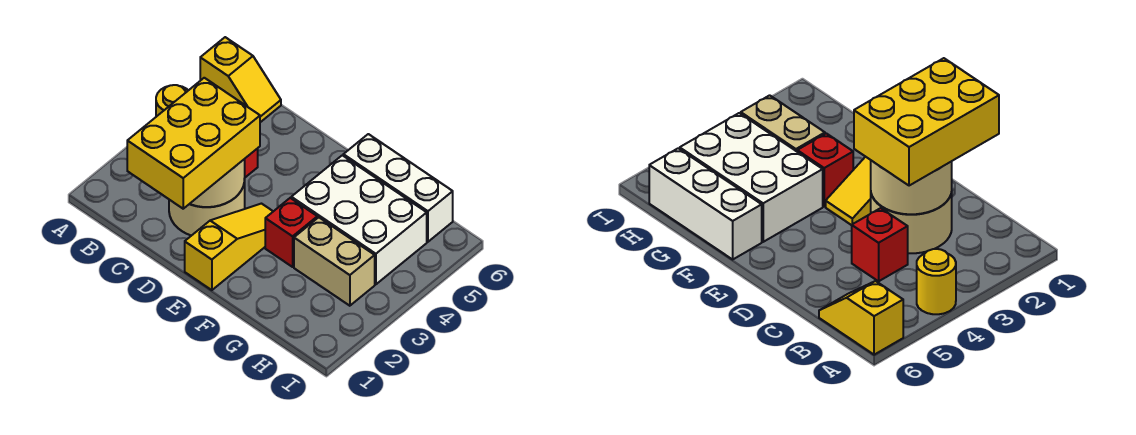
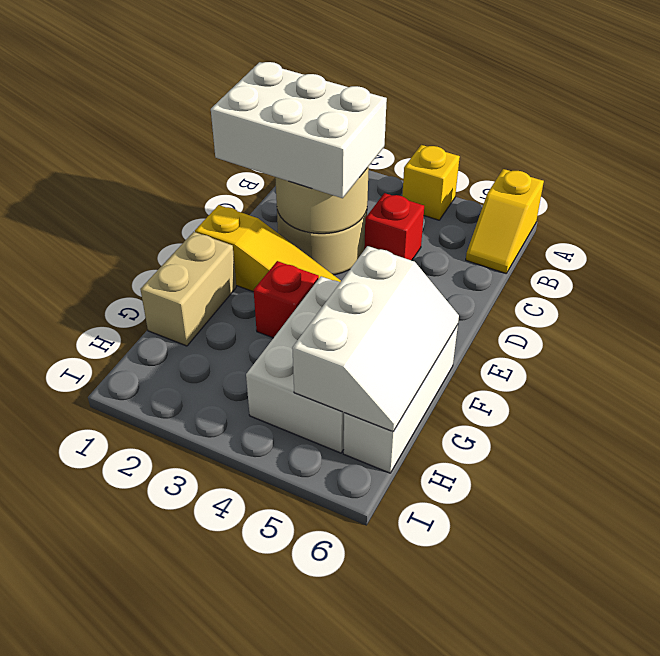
yellow round brick A4 level 1 -> yellow brick A4 level 1
yellow brick C1:D3 level 3 -> white brick C1:D3 level 3
none -> white slope F5:H6 level 2 top 5
tan brick G3:H3 level 1 -> tan brick F1:G1 level 1

